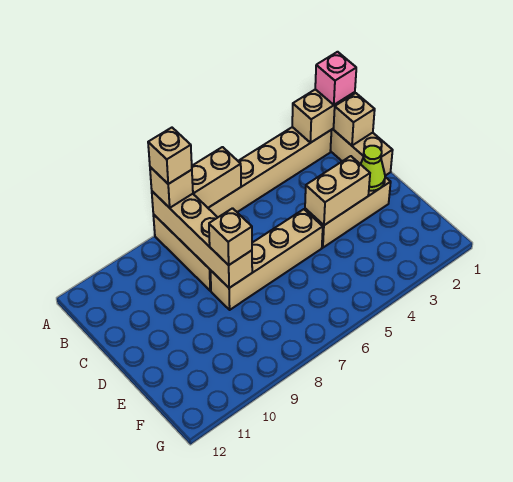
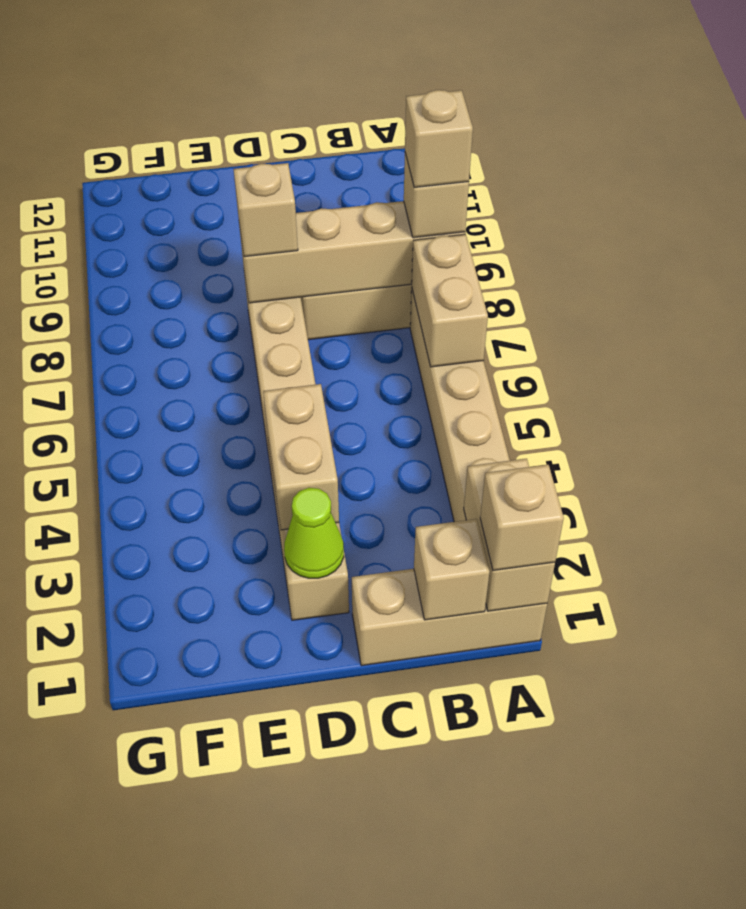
pink brick A1 level 3 -> tan brick A1 level 3

